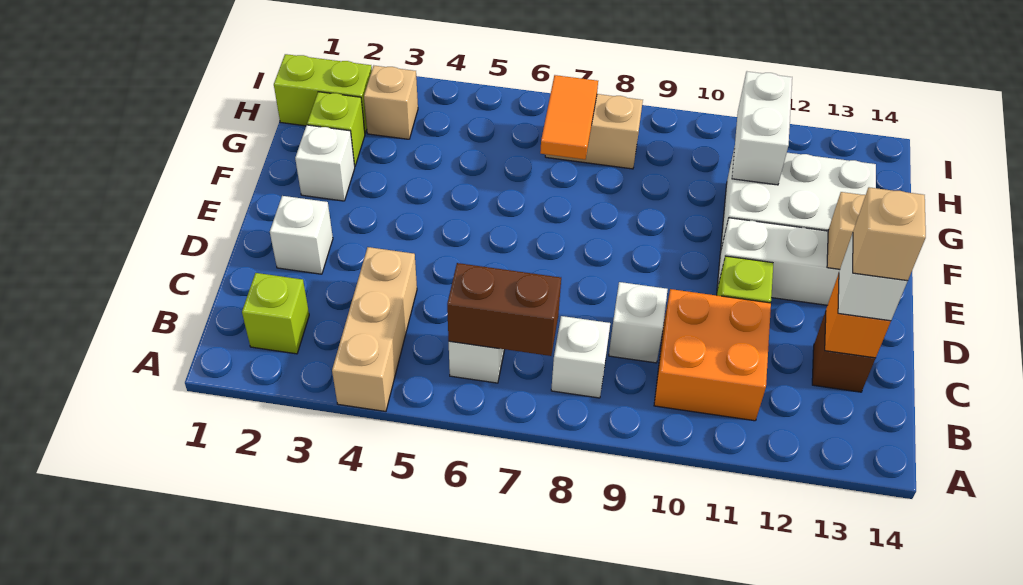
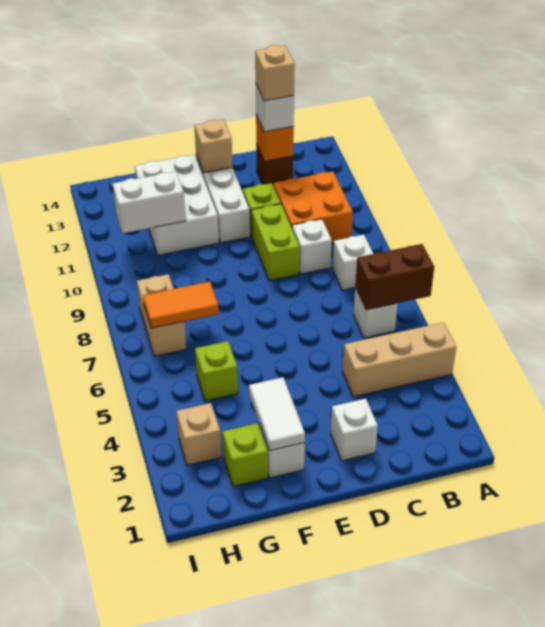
lime brick B2 level 1 -> lime brick G5 level 1
brown brick B6:B7 level 2 -> brown brick A6:B6 level 2
none -> white tile F2:F3 level 2
lime brick H1:H2 level 1 -> lime brick D9:D10 level 1

